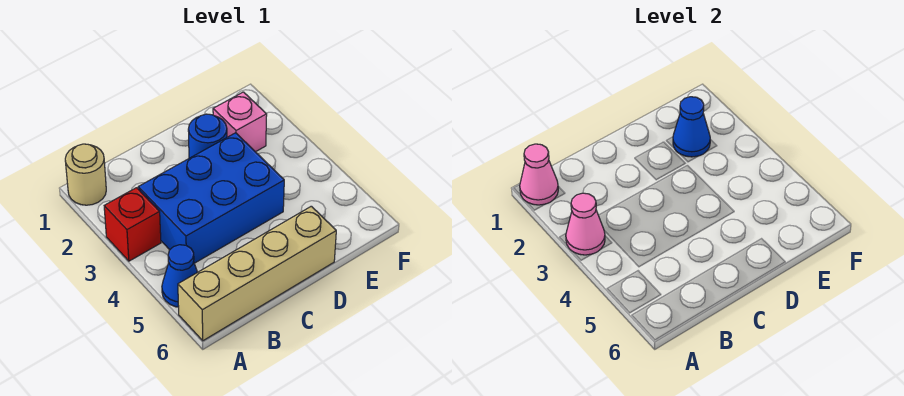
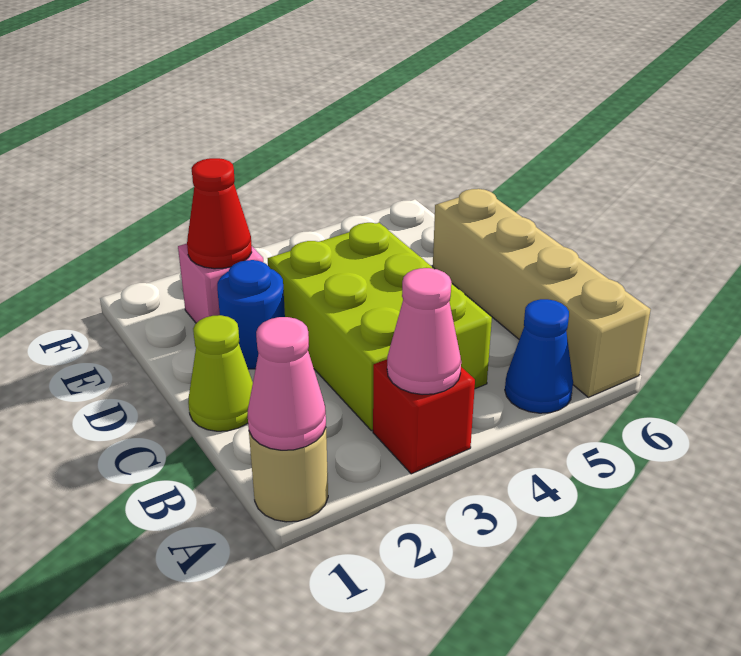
blue brick B3:D4 level 1 -> lime brick B3:D4 level 1
none -> lime cone C1 level 1
blue cone E2 level 2 -> red cone E2 level 2

